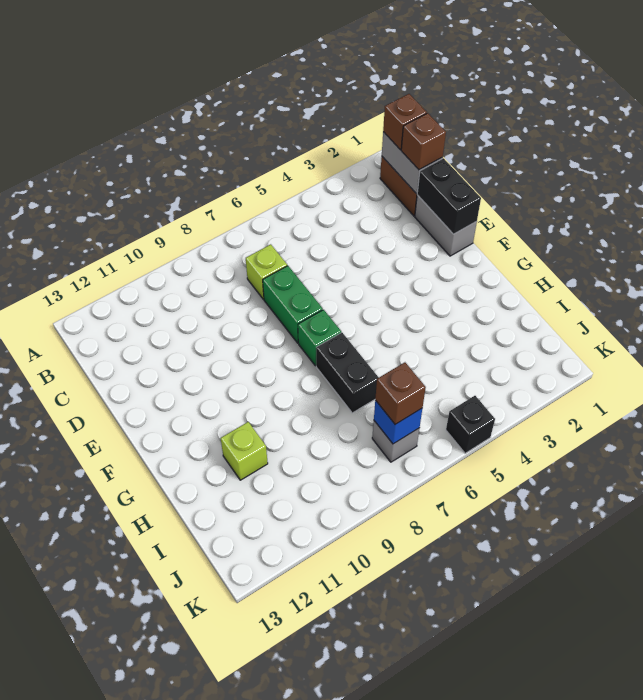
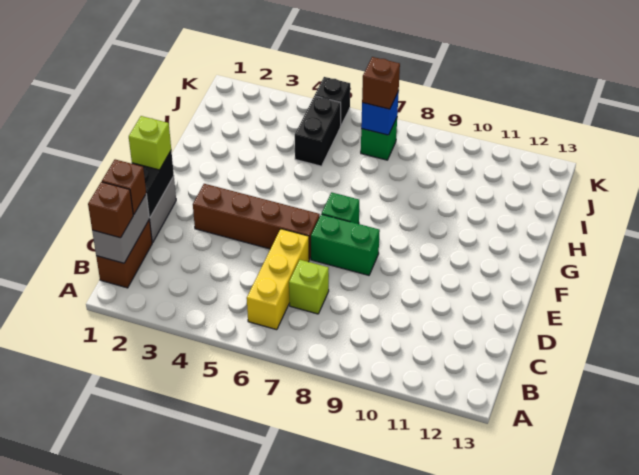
none -> yellow brick B6:D6 level 1
green brick D7:E7 level 1 -> green brick E7:E8 level 1
none -> brown brick E3:E6 level 1
black brick G7:H7 level 1 -> black brick I5:J5 level 1
lime brick H11 level 1 -> lime brick E1 level 3
grey brick J7 level 1 -> green brick J7 level 1

